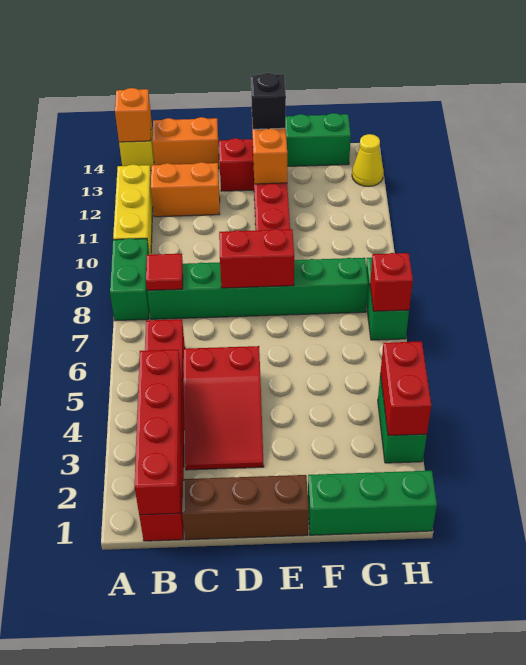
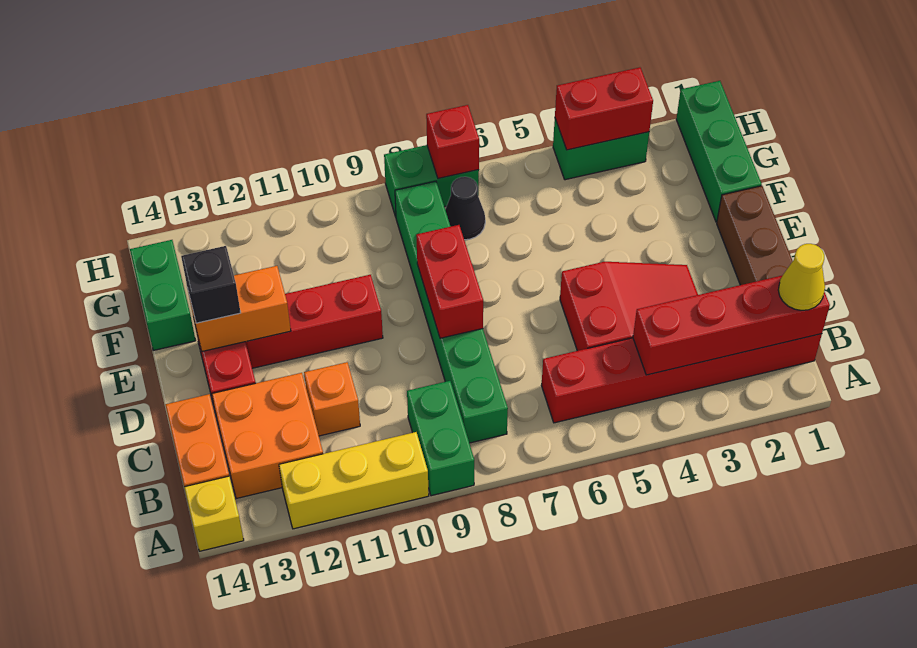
green brick A8:A9 level 1 -> green brick A9:B9 level 1
orange brick A14 level 2 -> orange brick C11 level 1
red tile B8 level 2 -> none
orange brick B12:C12 level 1 -> orange brick B12:C13 level 1
none -> black cone G7 level 1
yellow cone H13 level 1 -> yellow cone B1 level 3

